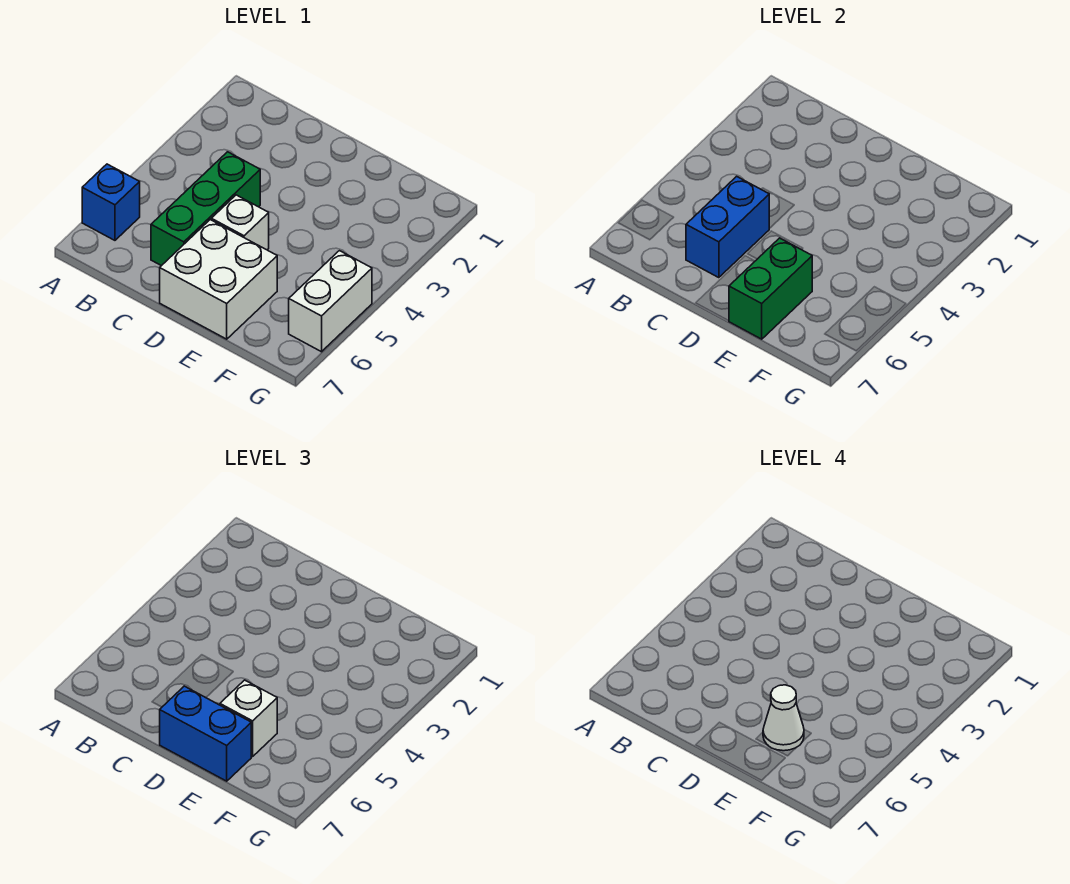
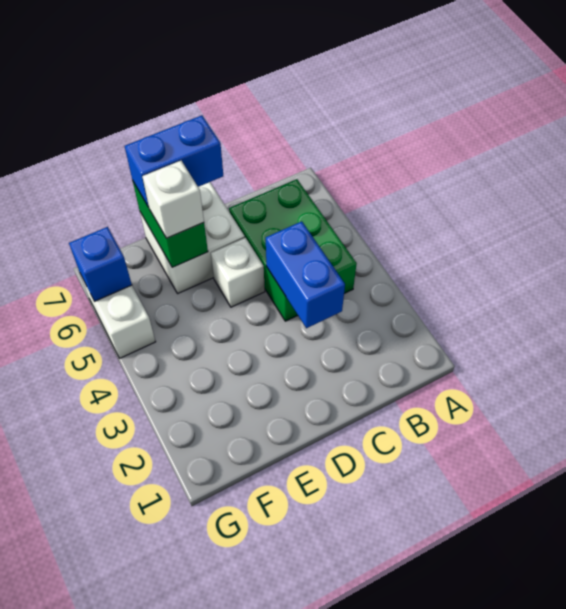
blue brick A6 level 1 -> blue brick G6 level 2
green brick C4:C6 level 1 -> green brick B4:C6 level 1
blue brick C5:C6 level 2 -> blue brick C3:C4 level 2
white cone E6 level 4 -> none

